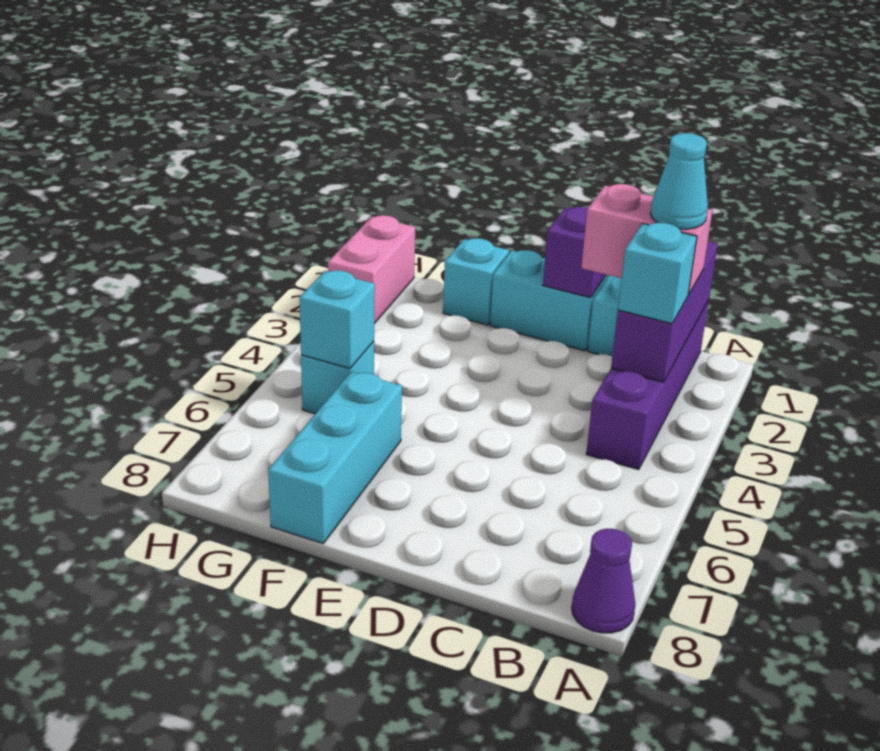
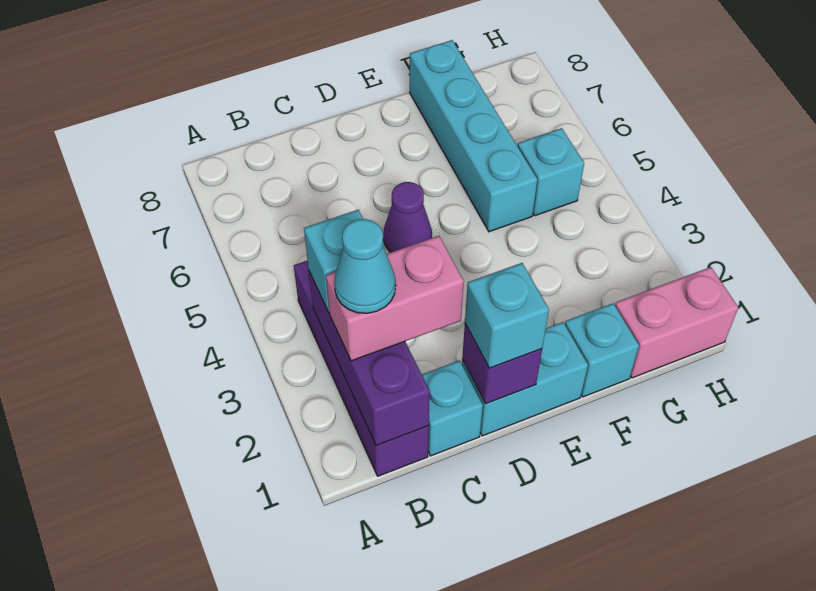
purple cone A8 level 1 -> purple cone D5 level 1
cyan brick F6:F8 level 1 -> cyan brick F5:F8 level 1
cyan brick G5 level 2 -> cyan brick D1 level 3
pink brick H1:H2 level 1 -> pink brick G1:H1 level 1

